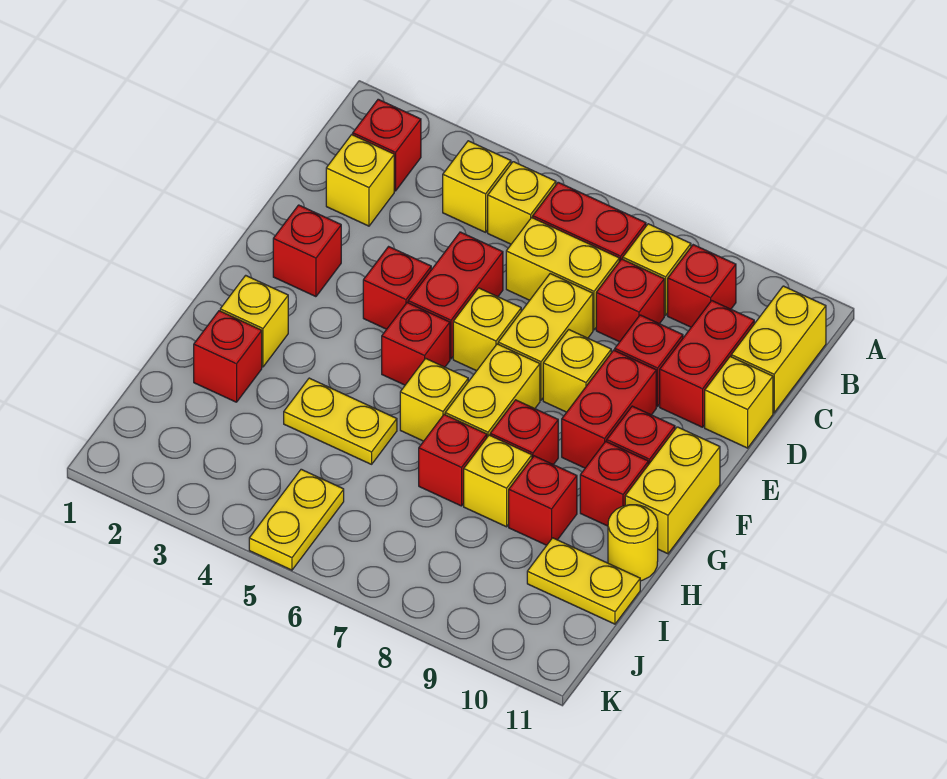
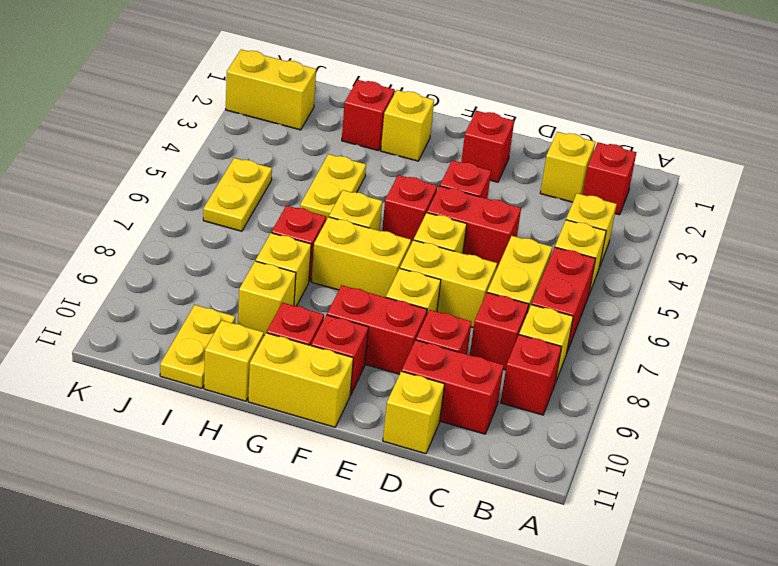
yellow brick B11:C11 level 1 -> yellow brick J2:K2 level 1
red brick G8 level 1 -> none
red brick H9 level 1 -> yellow brick H9 level 1
yellow round brick H11 level 1 -> yellow brick H11 level 1
yellow plate J5:K5 level 1 -> yellow plate J5:J6 level 1

